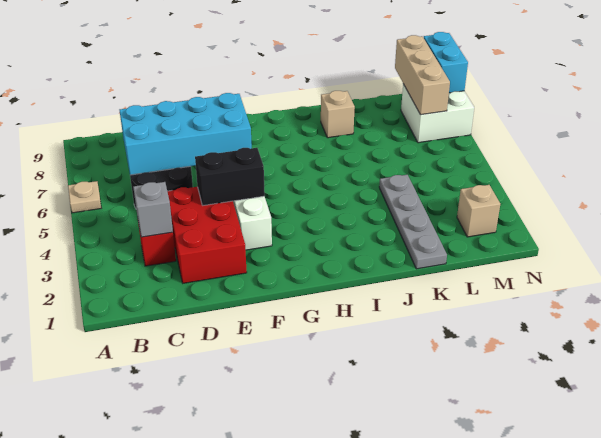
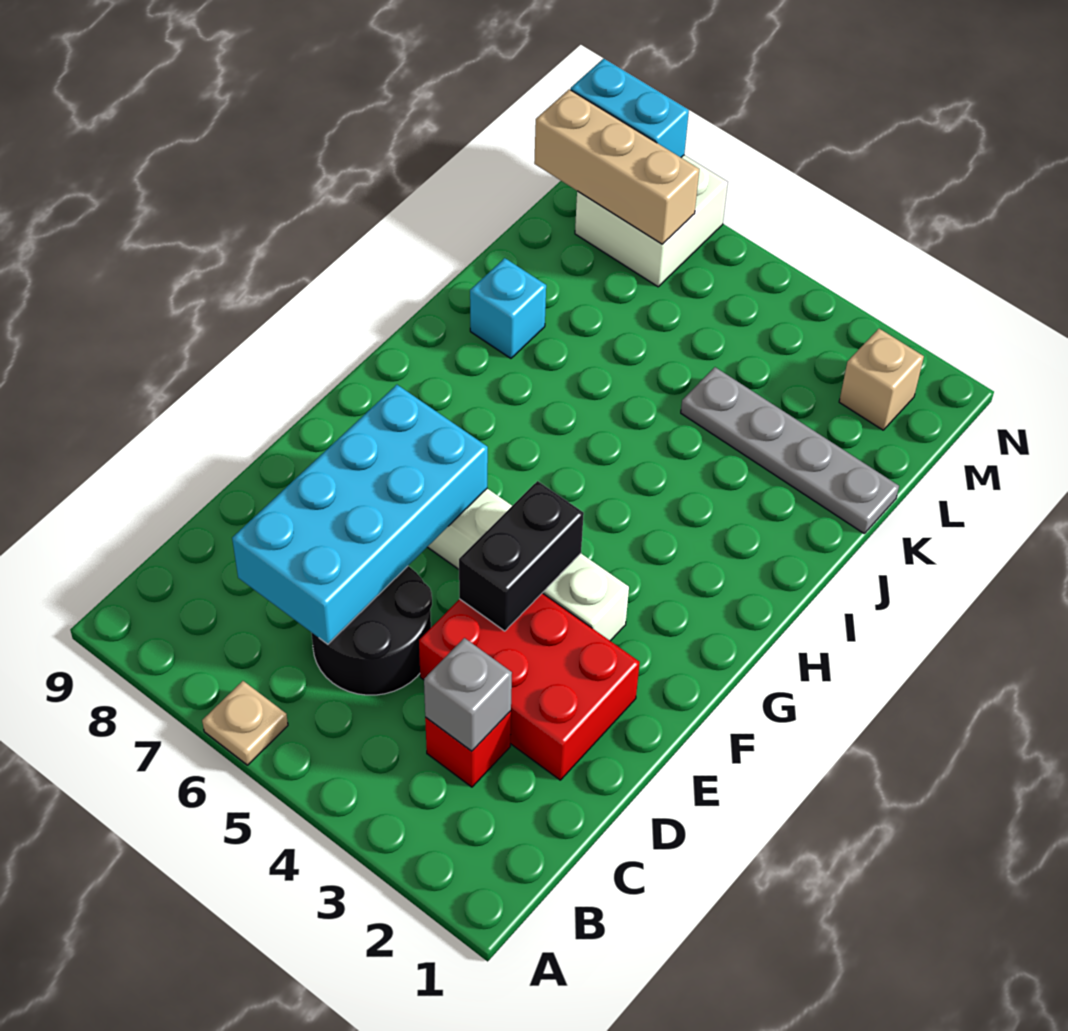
tan brick J8 level 1 -> cyan brick J8 level 1

